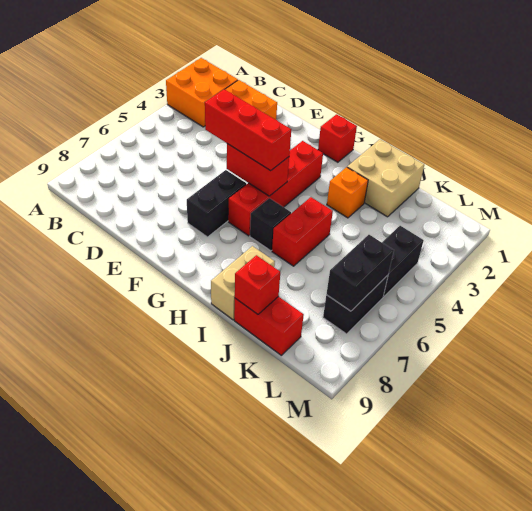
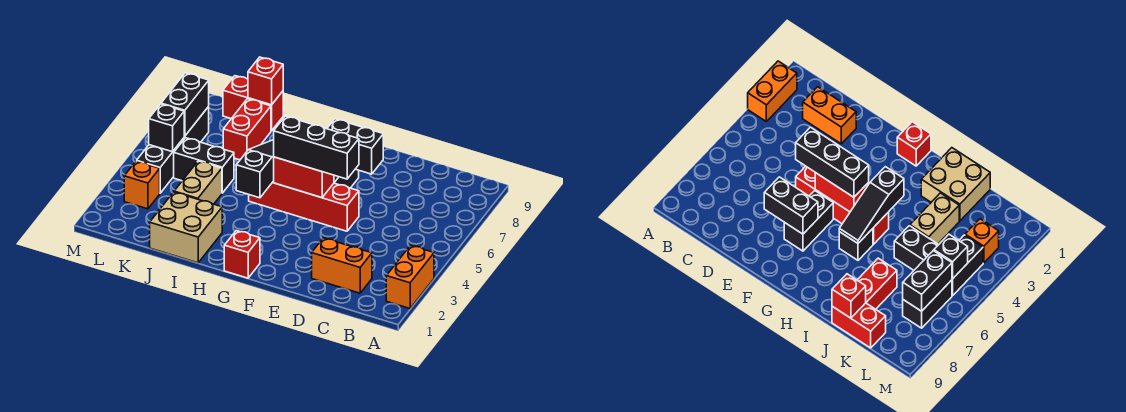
orange brick A2:B3 level 1 -> orange brick A2:A3 level 1
red brick E5:G5 level 3 -> black brick E5:G5 level 3
none -> black brick E7:F7 level 2
red brick G3:G6 level 1 -> red brick E5:H5 level 1
none -> black slope H4:H6 level 2 top 4
orange brick I3 level 1 -> orange brick L3 level 1
red brick I5:I6 level 1 -> red brick J7:J8 level 1
tan brick I8:I9 level 1 -> tan brick J3:J4 level 1
none -> black brick J5:K5 level 1
none -> black brick L5 level 2

